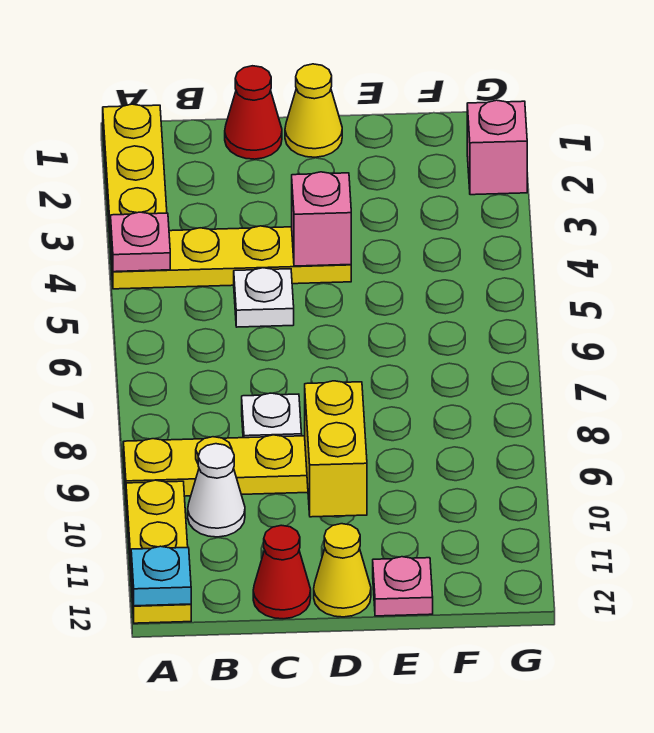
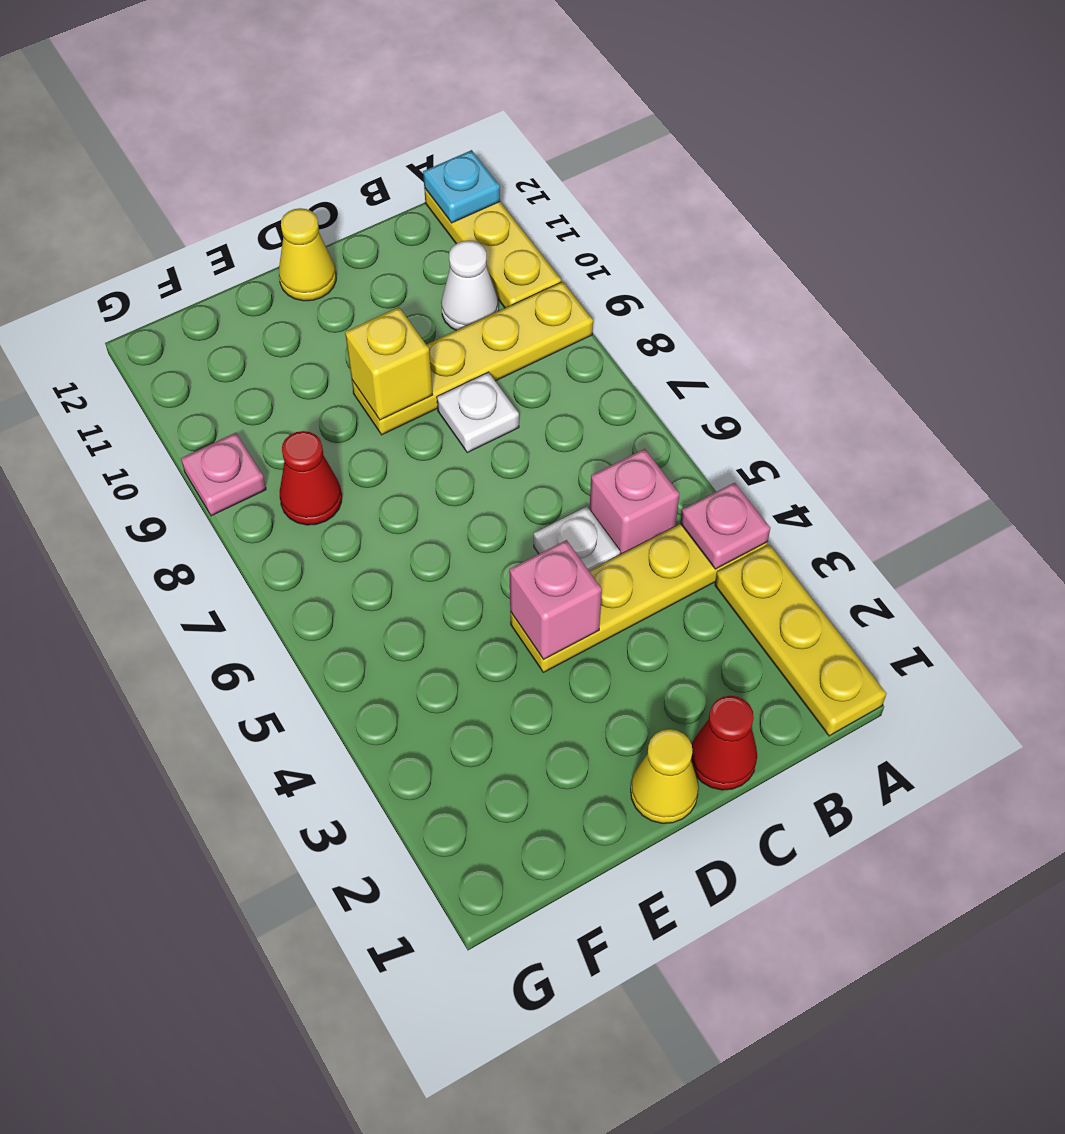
red cone C12 level 1 -> red cone F8 level 1
yellow brick D9:D10 level 2 -> yellow brick D9 level 2
pink plate E12 level 1 -> pink plate G9 level 1
pink brick G2 level 1 -> pink brick B5 level 1

